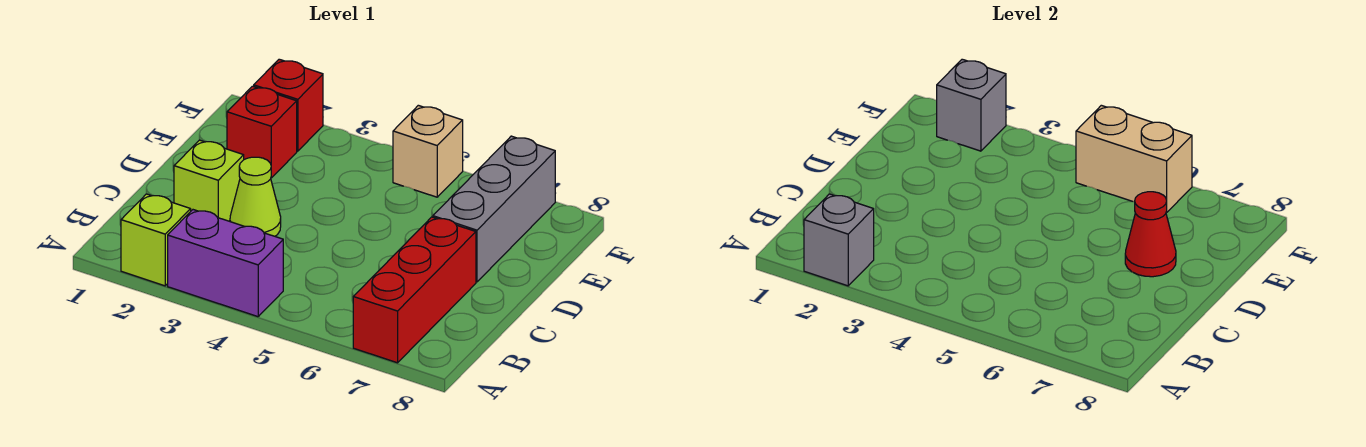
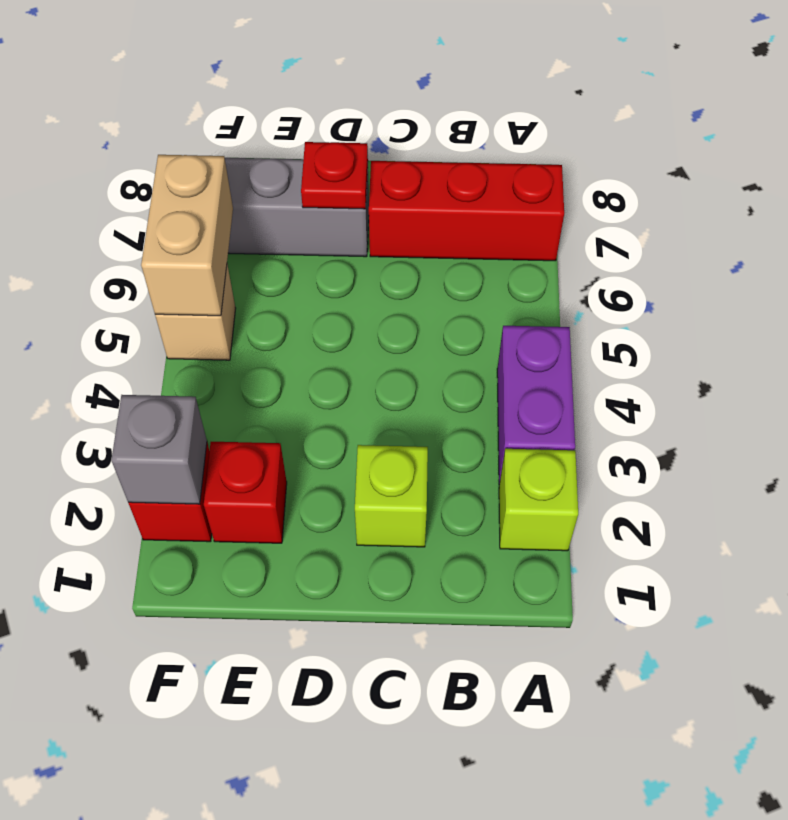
grey brick A2 level 2 -> none
lime cone C3 level 1 -> none
red cone D7 level 2 -> red plate D7 level 2

